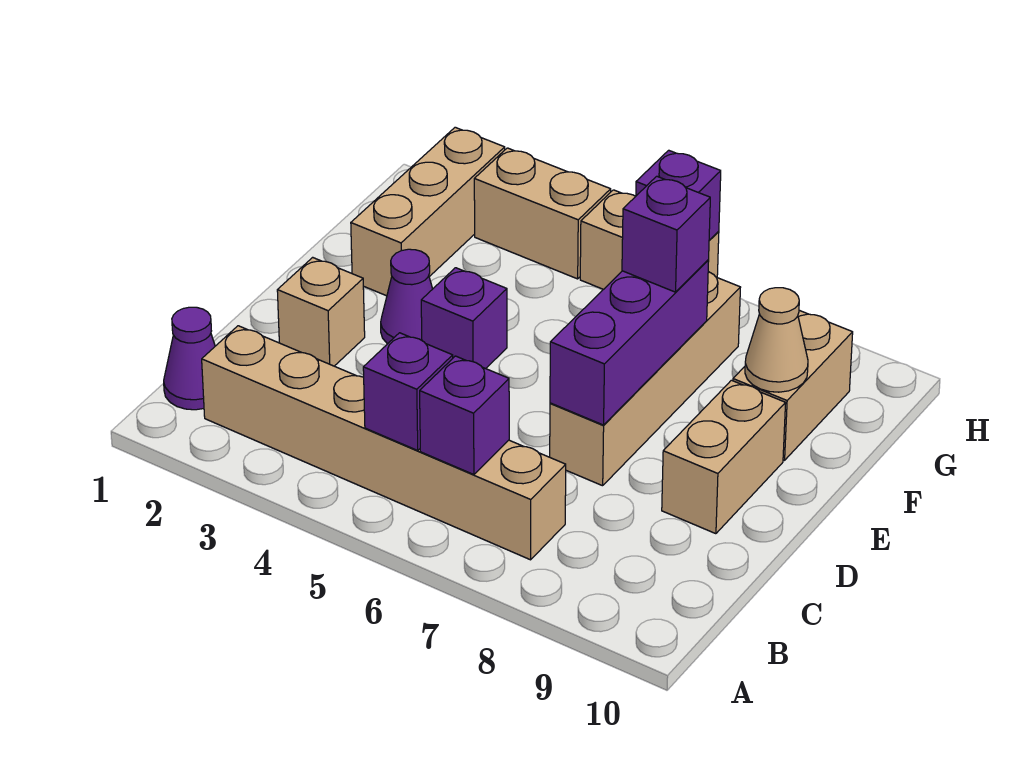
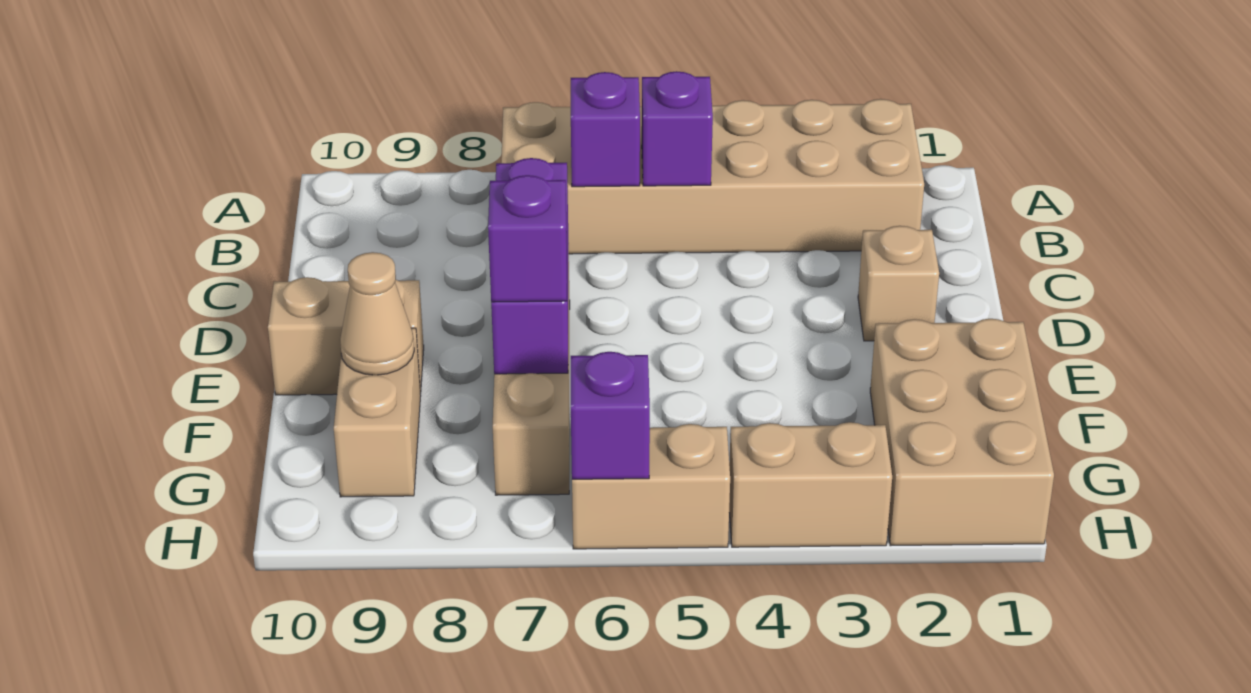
purple cone B1 level 1 -> none
tan brick B2:B7 level 1 -> tan brick A2:B7 level 1
tan brick D9:E9 level 1 -> tan brick E9:E10 level 1
purple cone E3 level 1 -> none
purple brick E4 level 1 -> none
tan brick F2:H2 level 1 -> tan brick F1:H2 level 1

